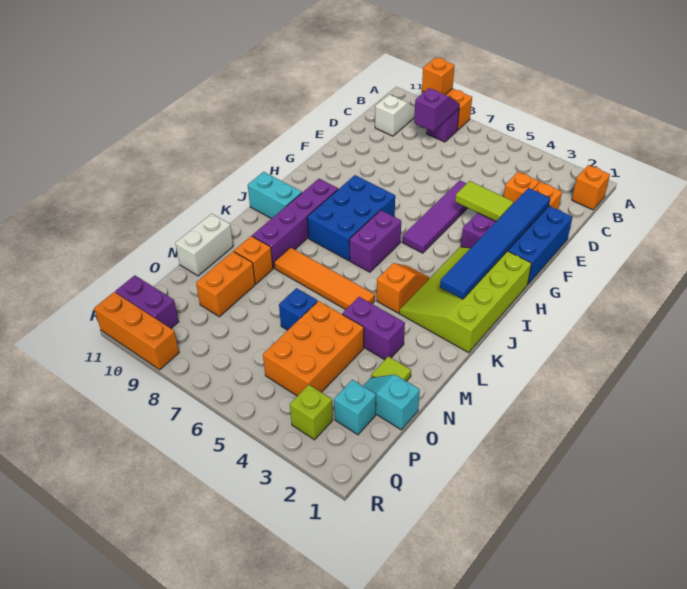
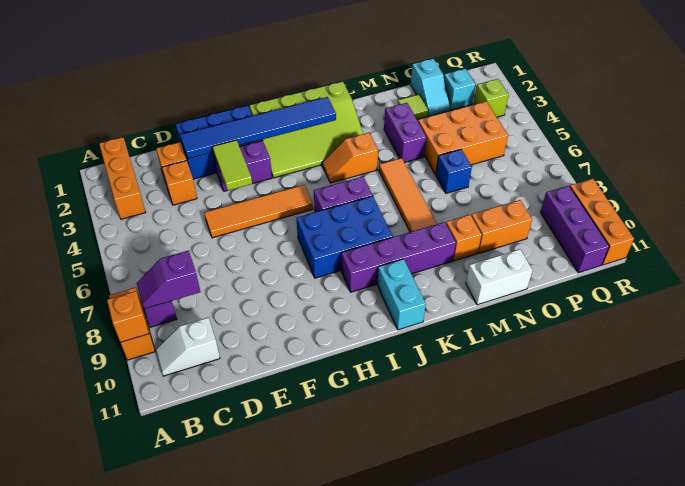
orange brick B1 level 1 -> orange brick B1:B3 level 1
purple tile E5:H5 level 1 -> orange tile E5:H5 level 1
purple brick Q10:Q11 level 1 -> purple brick Q9:Q11 level 1

